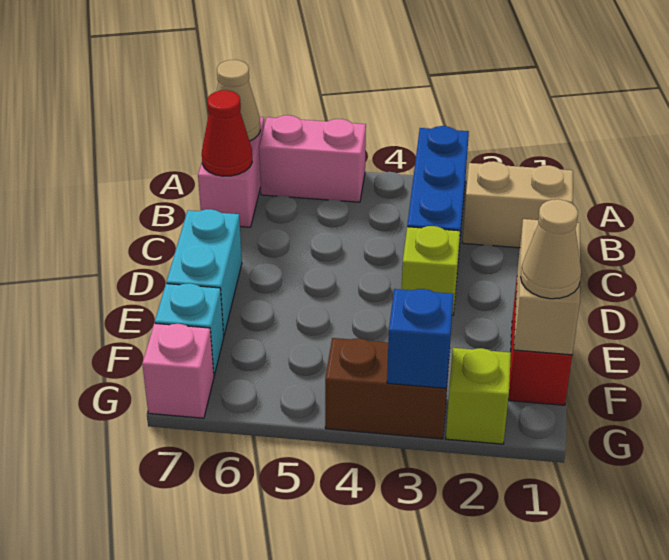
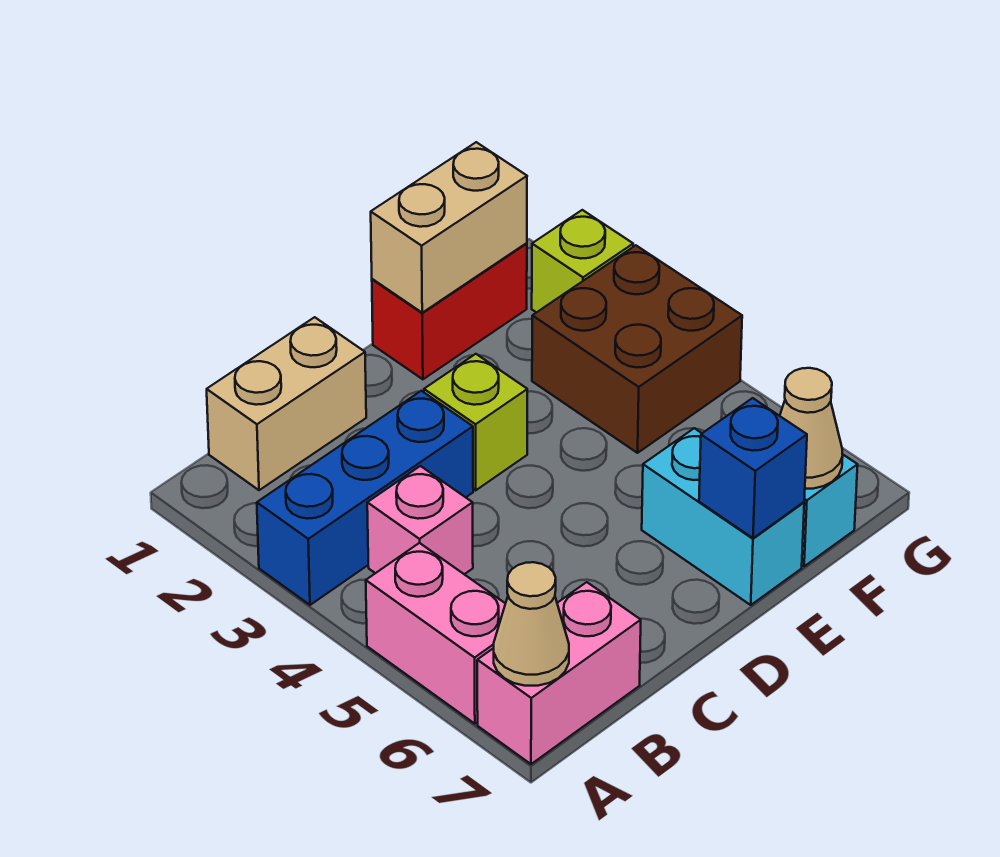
tan brick B1:B2 level 1 -> tan brick B1:C1 level 1
red cone B7 level 2 -> none
cyan brick D7:E7 level 1 -> cyan brick E6:E7 level 1
tan cone F1 level 3 -> tan cone F7 level 2
brown brick G3:G4 level 1 -> brown brick F3:G4 level 1
blue brick G3 level 2 -> blue brick E7 level 2
pink brick G7 level 1 -> pink brick B4 level 1

